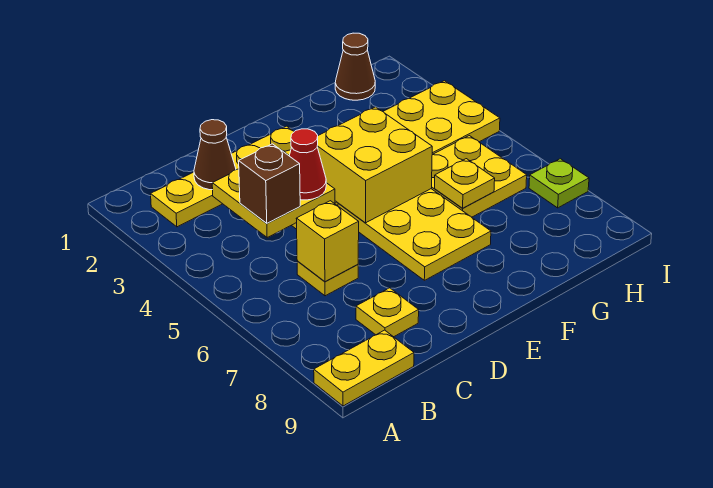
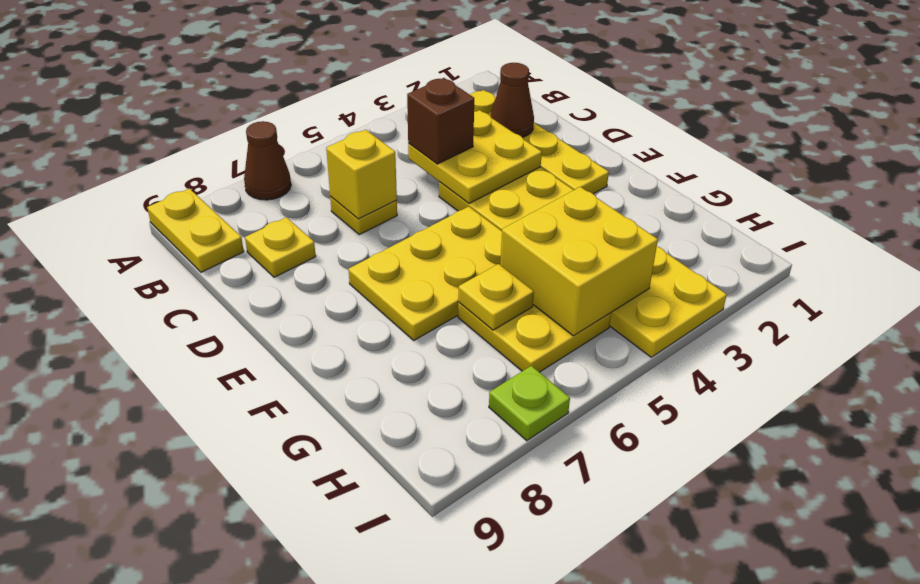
red cone D4 level 3 -> none
yellow brick E4:F5 level 2 -> yellow brick G4:H5 level 2
brown cone H1 level 1 -> brown cone A7 level 1

